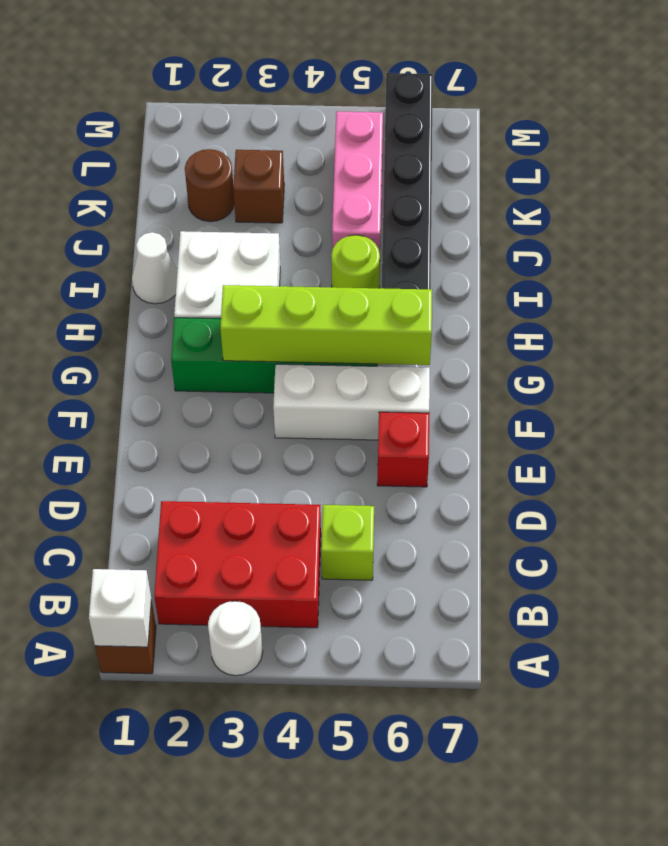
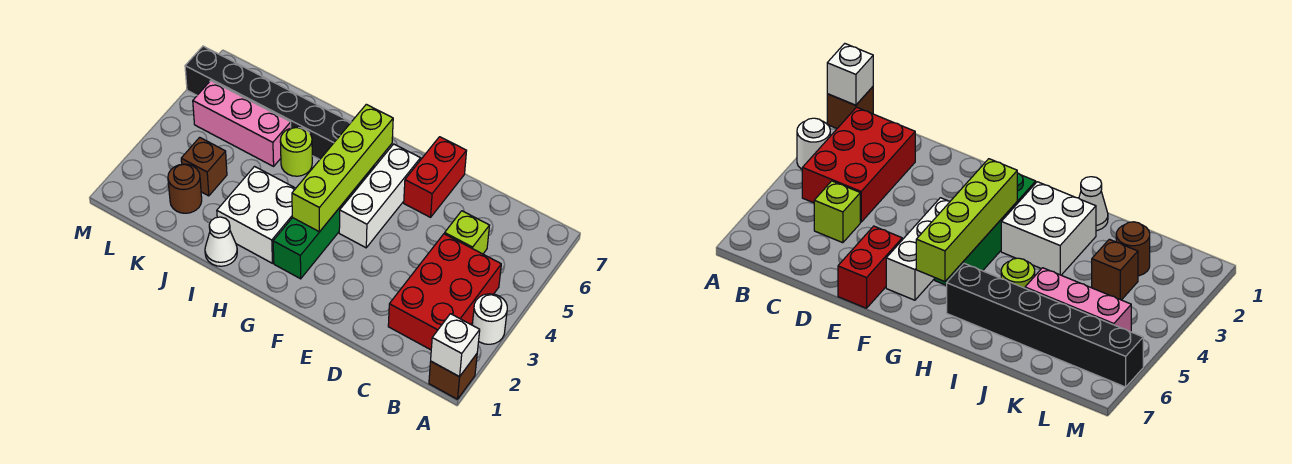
red brick E6 level 1 -> red brick E6:E7 level 1

